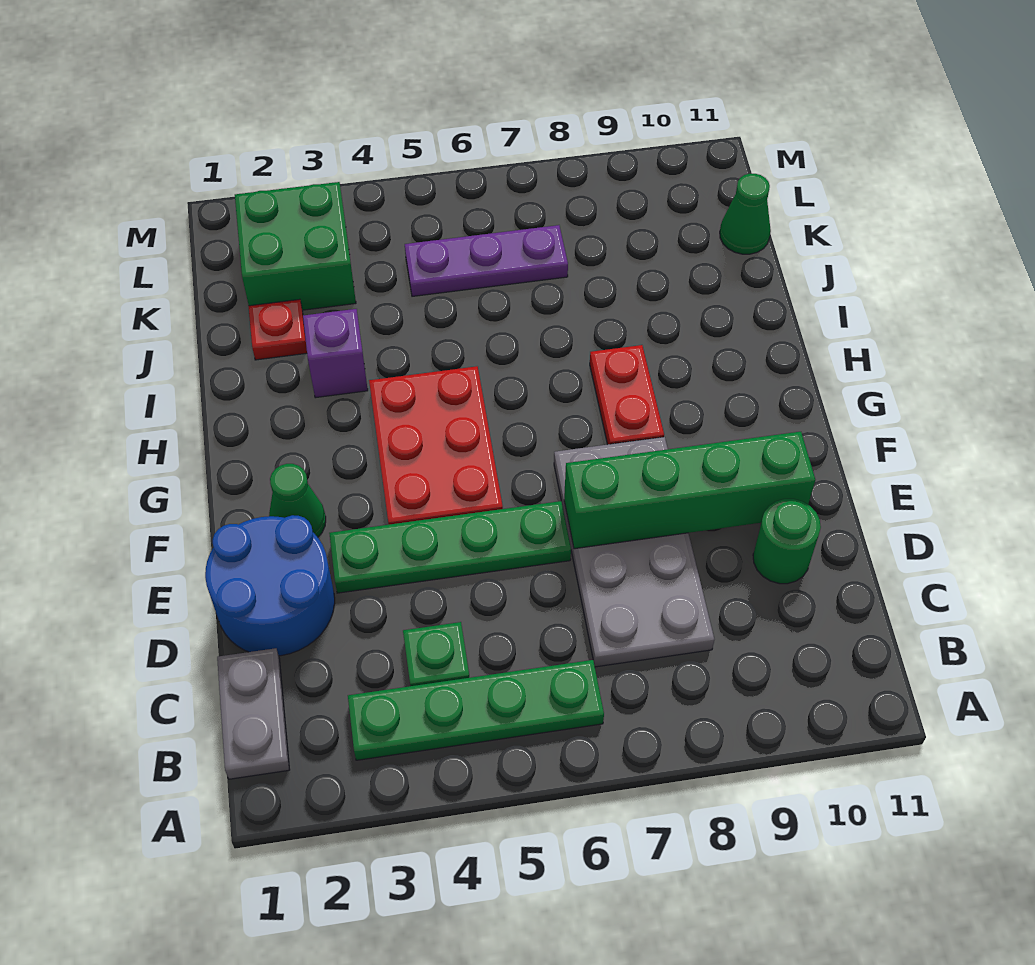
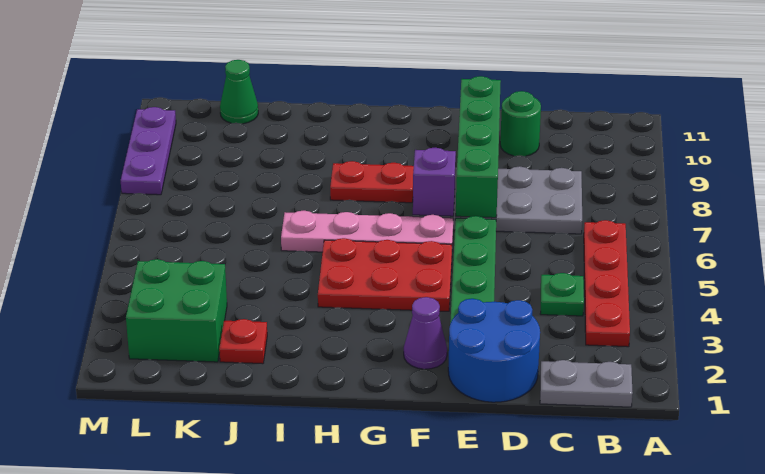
green plate B3:B6 level 1 -> red plate B3:B6 level 1
green cone F2 level 1 -> purple cone F2 level 1
none -> pink plate F6:I6 level 1
purple brick I3 level 1 -> purple brick F7 level 2
purple plate K5:K7 level 1 -> purple plate M8:M10 level 1

